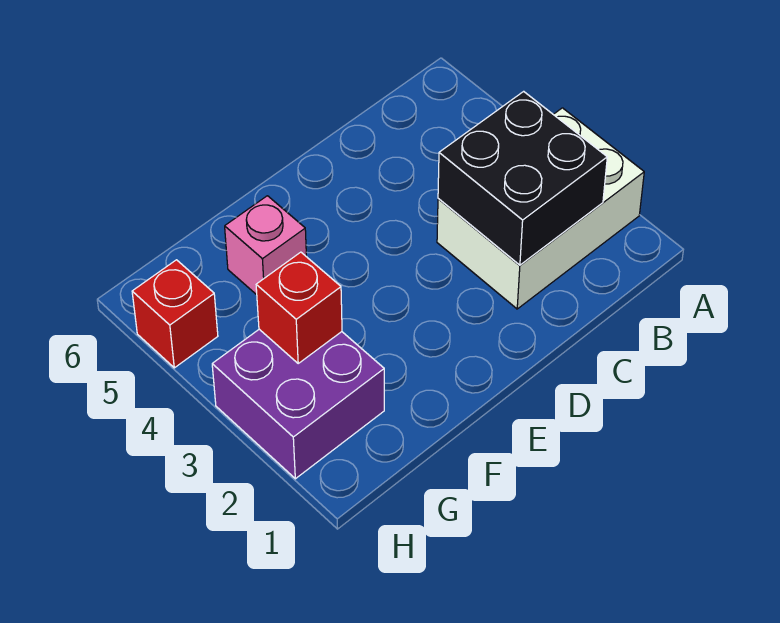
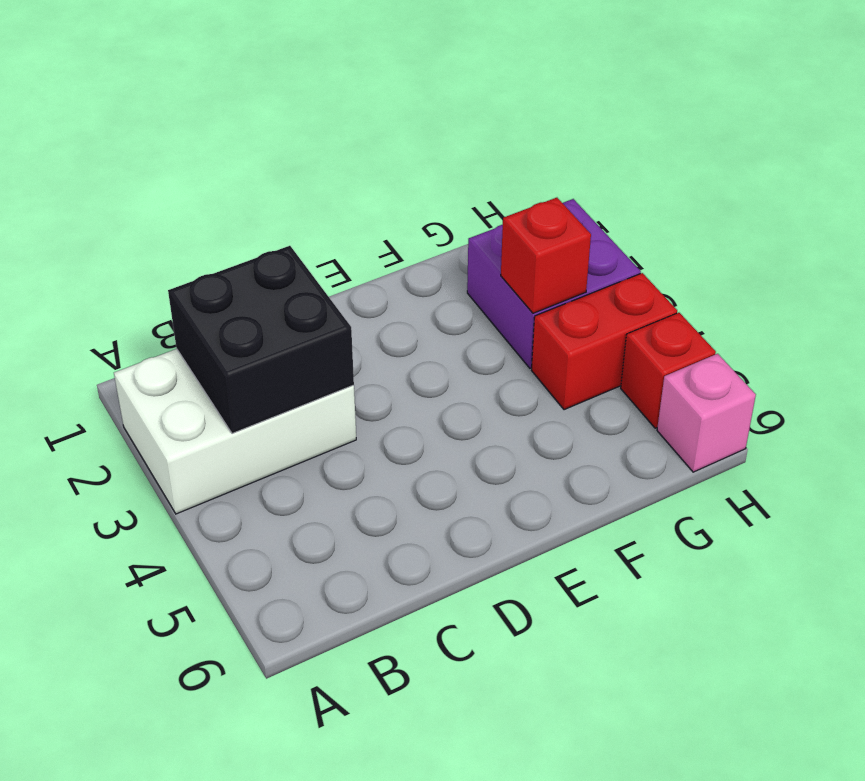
pink brick F5 level 1 -> pink brick H6 level 1
none -> red brick G4:H4 level 1

